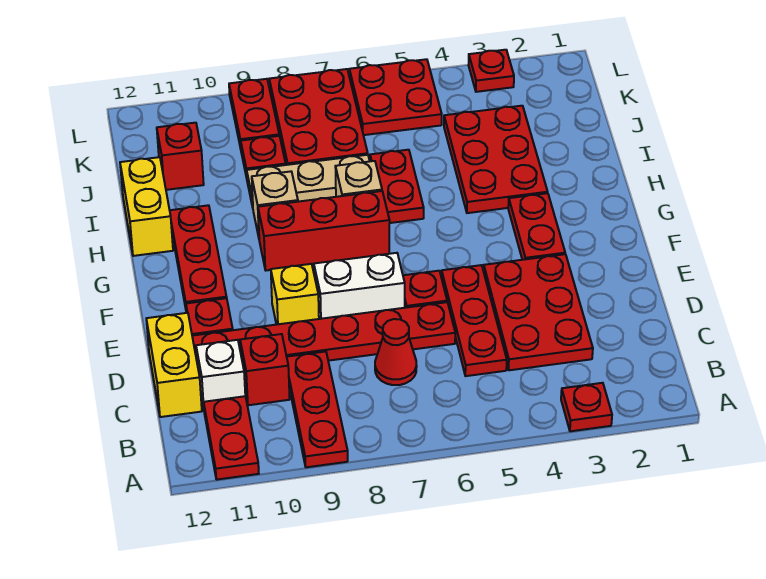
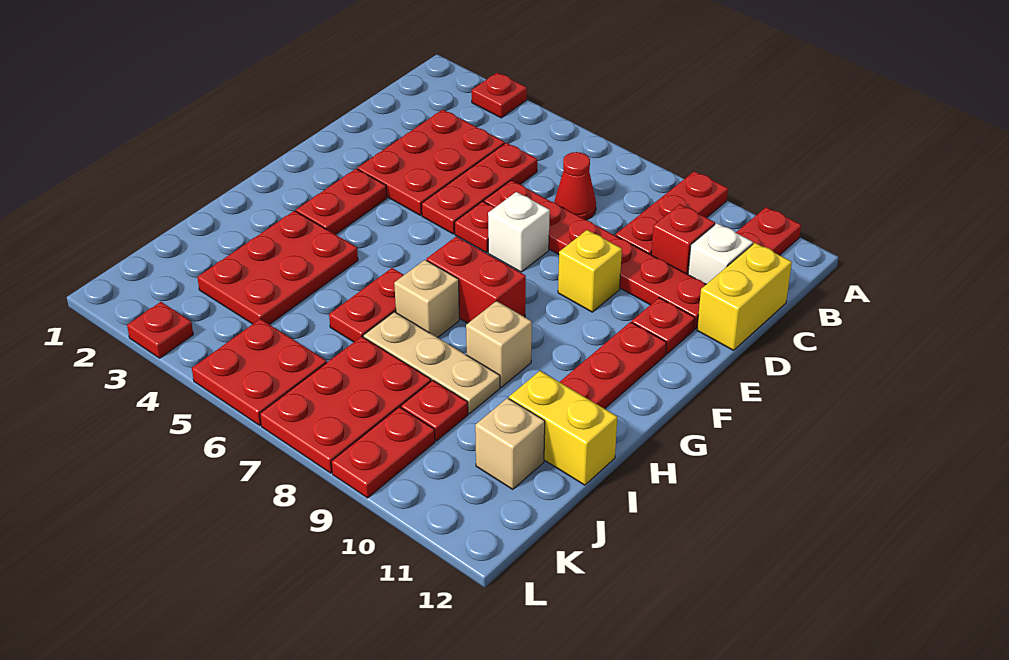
white brick E7:E8 level 1 -> white brick E7 level 1
red brick G7:G9 level 1 -> red brick G7:G8 level 1
yellow brick H12:I12 level 1 -> yellow brick I11:I12 level 1
red brick J11 level 1 -> tan brick J11 level 1

